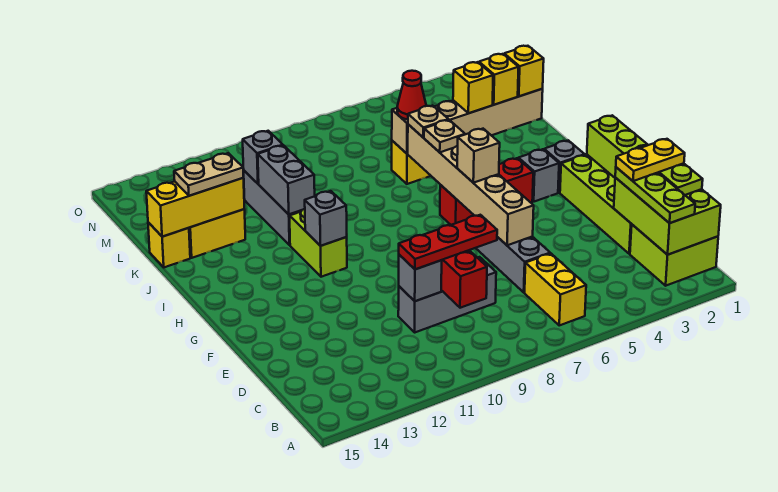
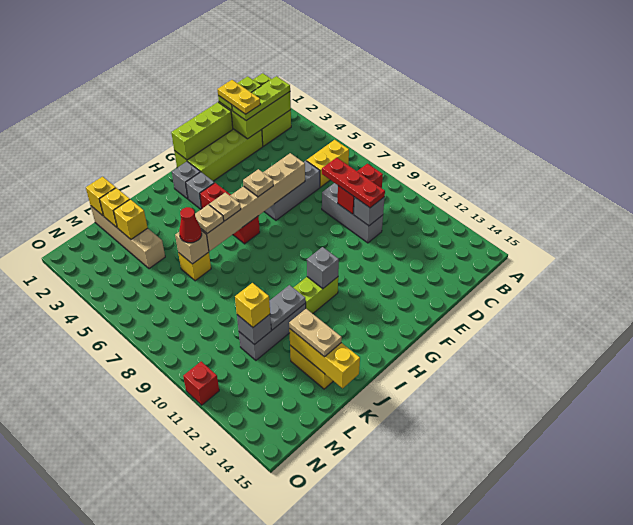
tan brick G6 level 3 -> tan plate G6 level 3
grey brick J11:K11 level 2 -> grey plate J11:K11 level 2
yellow brick K15 level 1 -> yellow brick L11 level 3
none -> red brick O11 level 1

